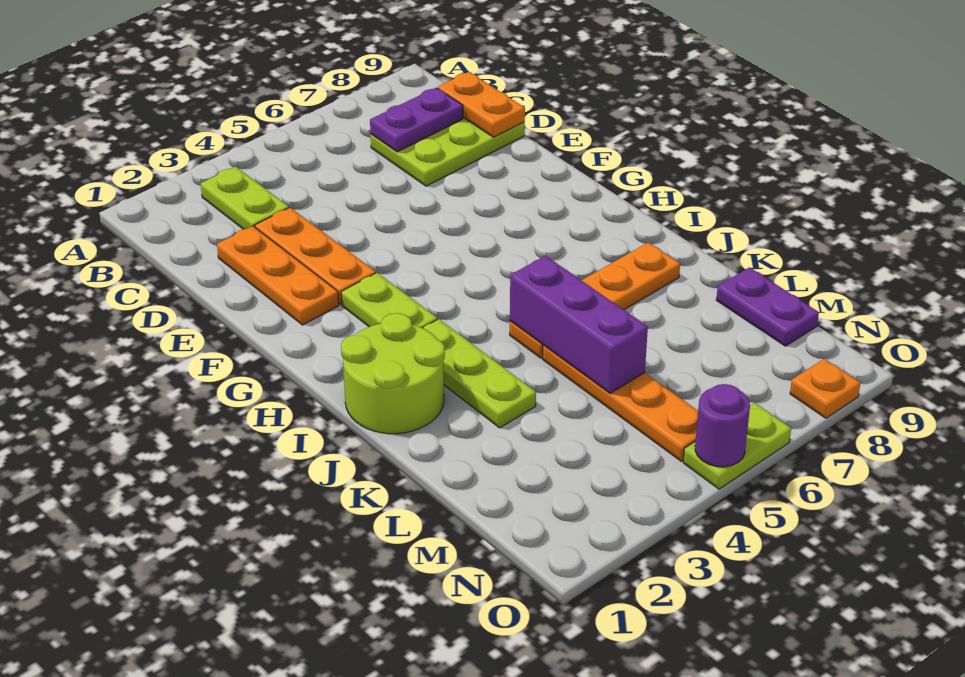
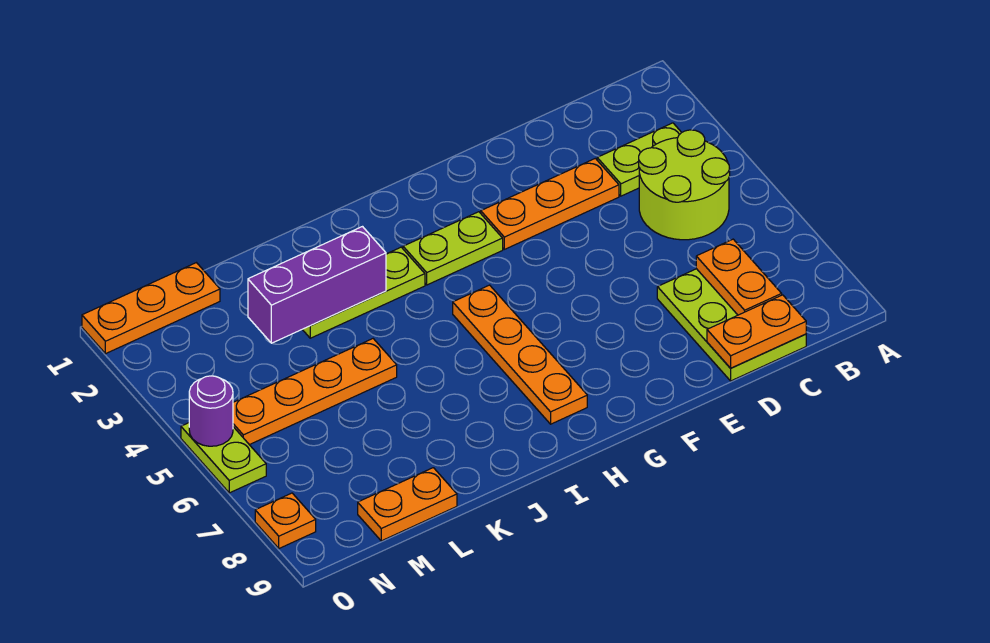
purple plate C7:C8 level 2 -> orange plate C7:C8 level 2
orange plate D2:F2 level 1 -> orange plate M1:O1 level 1
lime round brick I1:J2 level 1 -> lime round brick B4:C5 level 1
orange plate J5:J8 level 1 -> orange plate H5:H8 level 1
purple brick J5:L5 level 2 -> purple brick J3:L3 level 2
purple plate L9:M9 level 1 -> orange plate L9:M9 level 1

